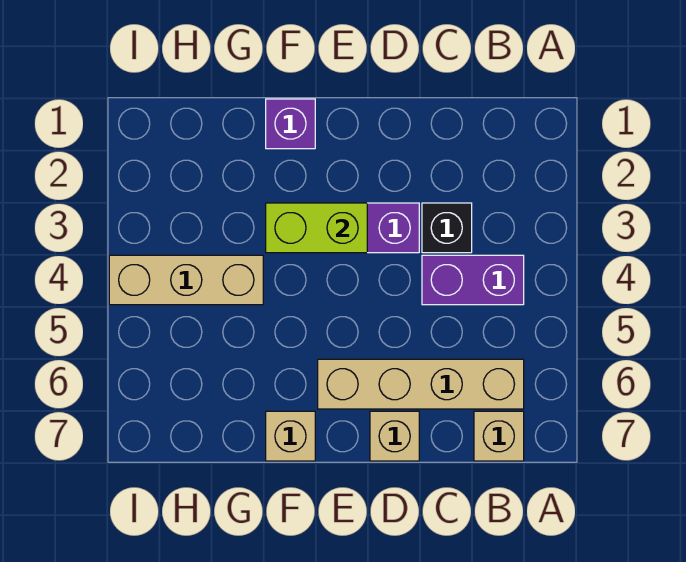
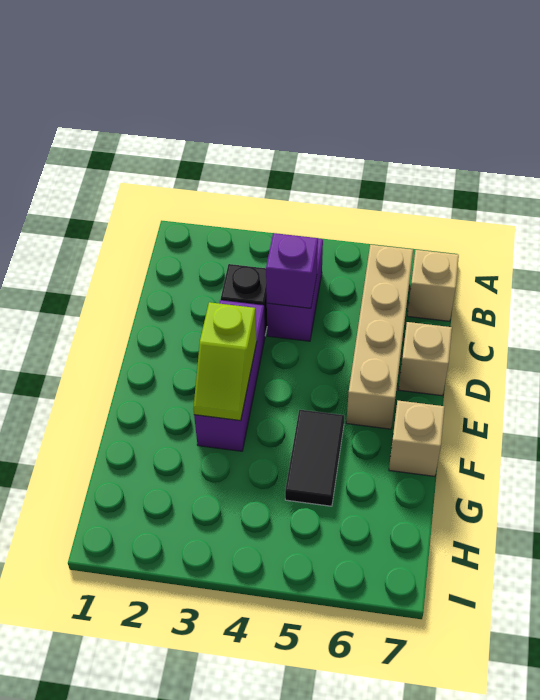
lime brick E3:F3 level 2 -> lime slope E3:F3 level 2 top E
purple brick F1 level 1 -> purple brick C4 level 2
none -> black tile F5:G5 level 1
tan brick G4:I4 level 1 -> none

